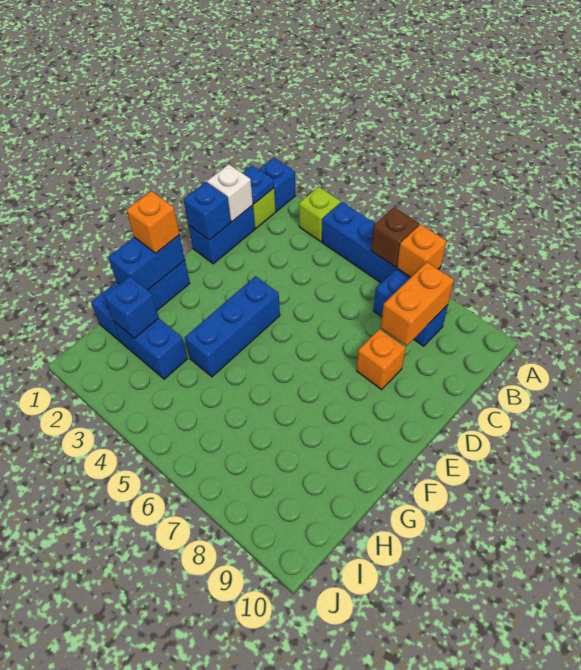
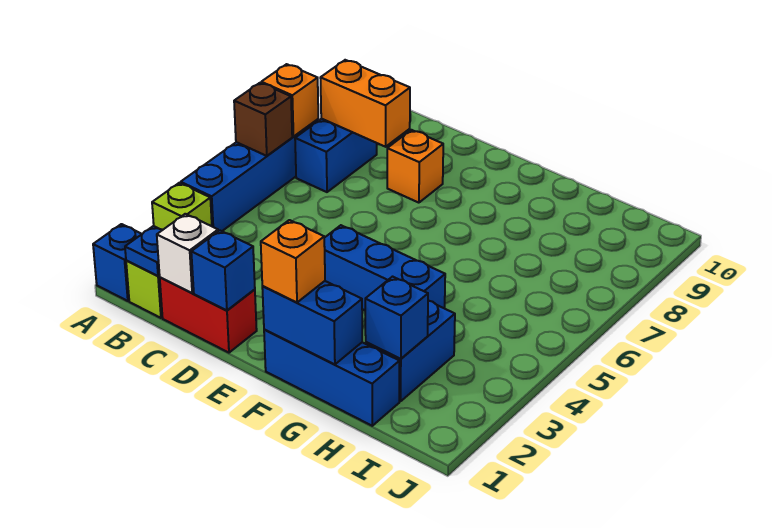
blue brick C1:D1 level 1 -> red brick C1:D1 level 1

